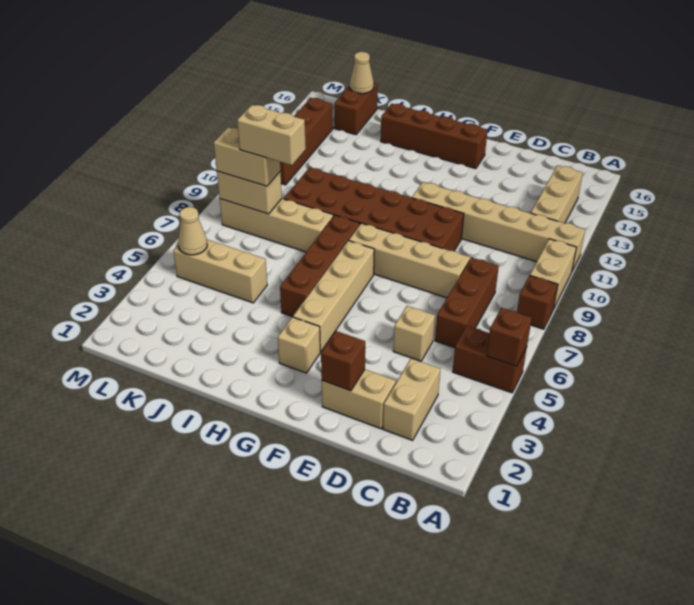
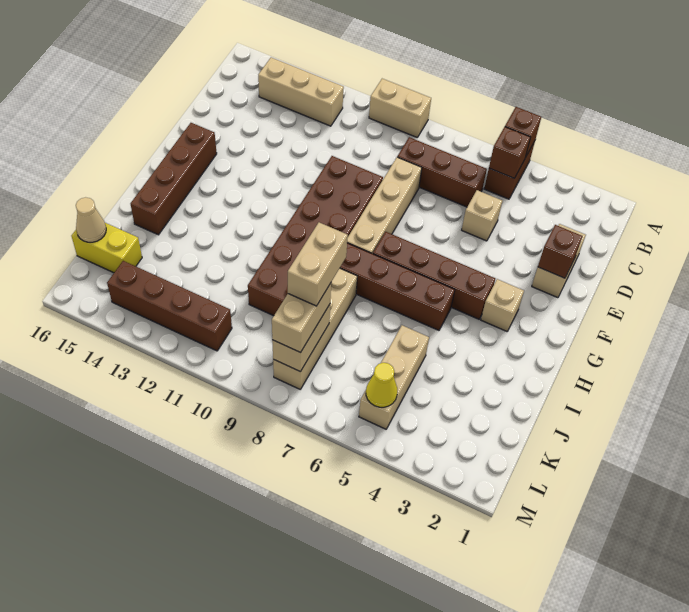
brown brick A8 level 1 -> brown brick B5 level 2
tan brick A11:F11 level 1 -> none
tan brick C2:C3 level 1 -> none
tan brick G4:G7 level 1 -> brown brick G4:G7 level 1
brown brick K15:K16 level 1 -> yellow brick K15:K16 level 1
tan cone L5 level 2 -> yellow cone L5 level 2

